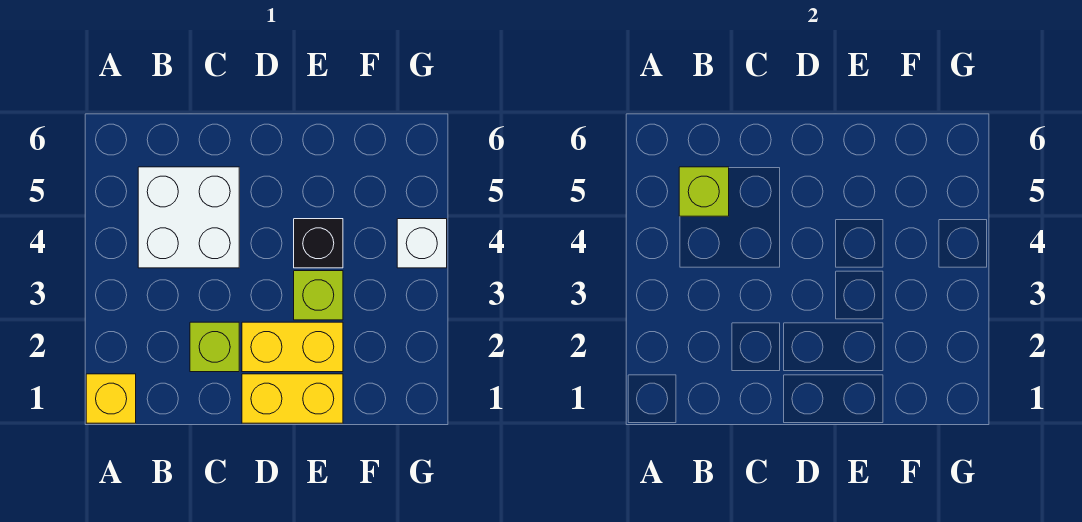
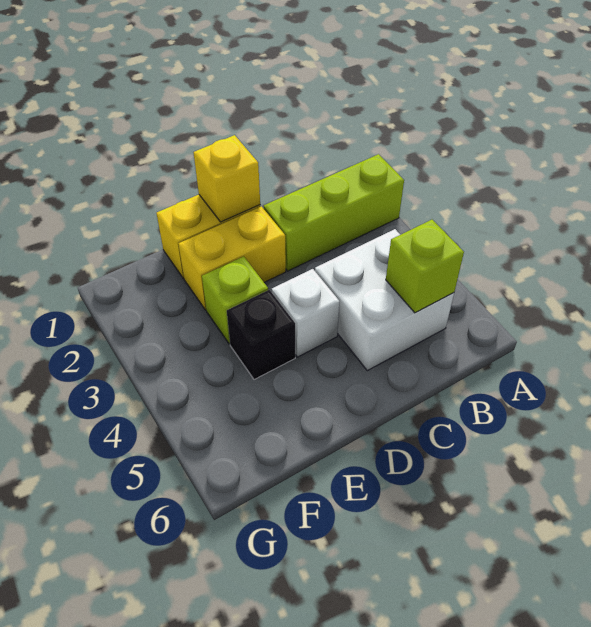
yellow brick A1 level 1 -> yellow brick D1 level 2
lime brick C2 level 1 -> lime brick A2:C2 level 1
white brick G4 level 1 -> white brick D4 level 1

